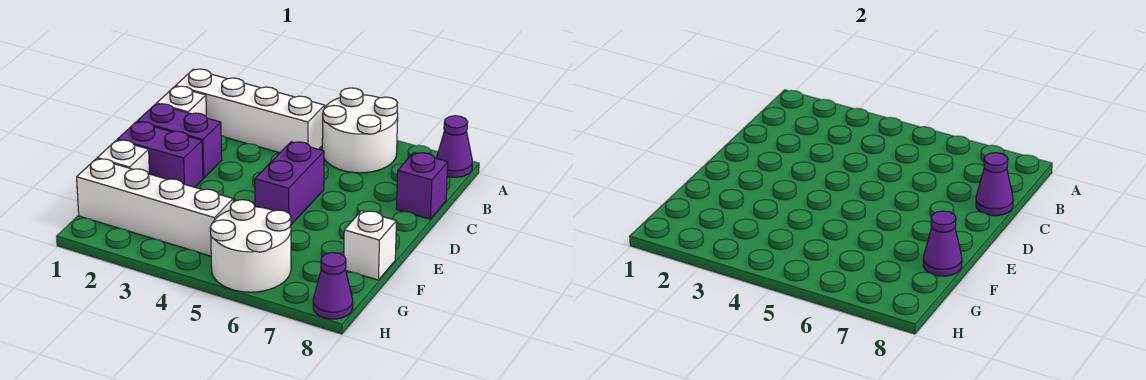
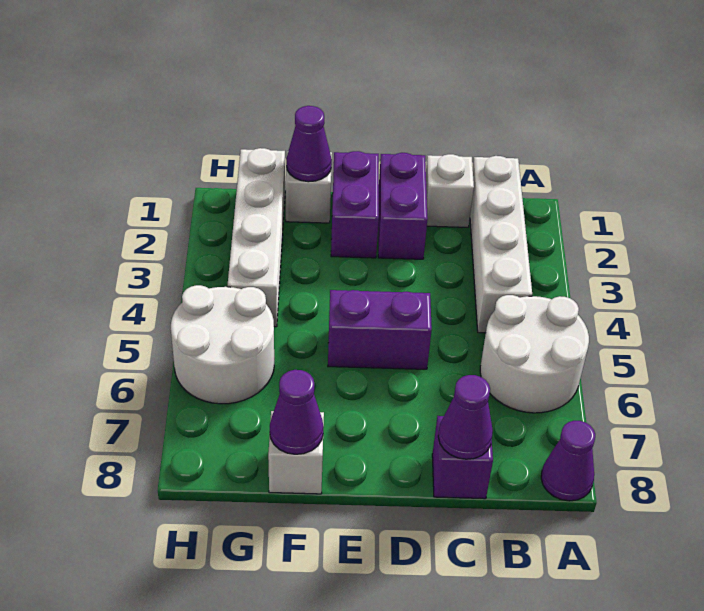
purple cone H8 level 1 -> purple cone F1 level 2

